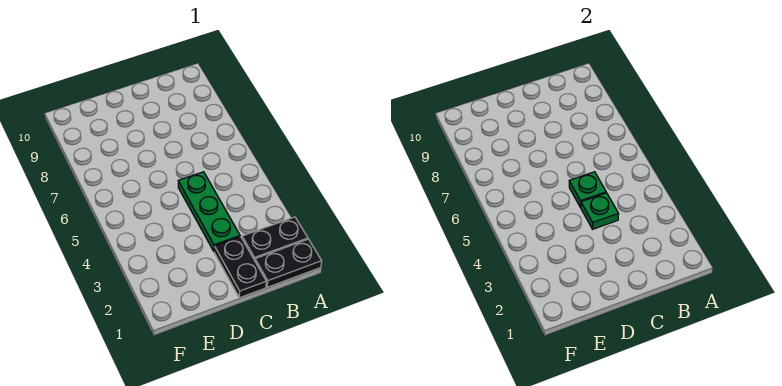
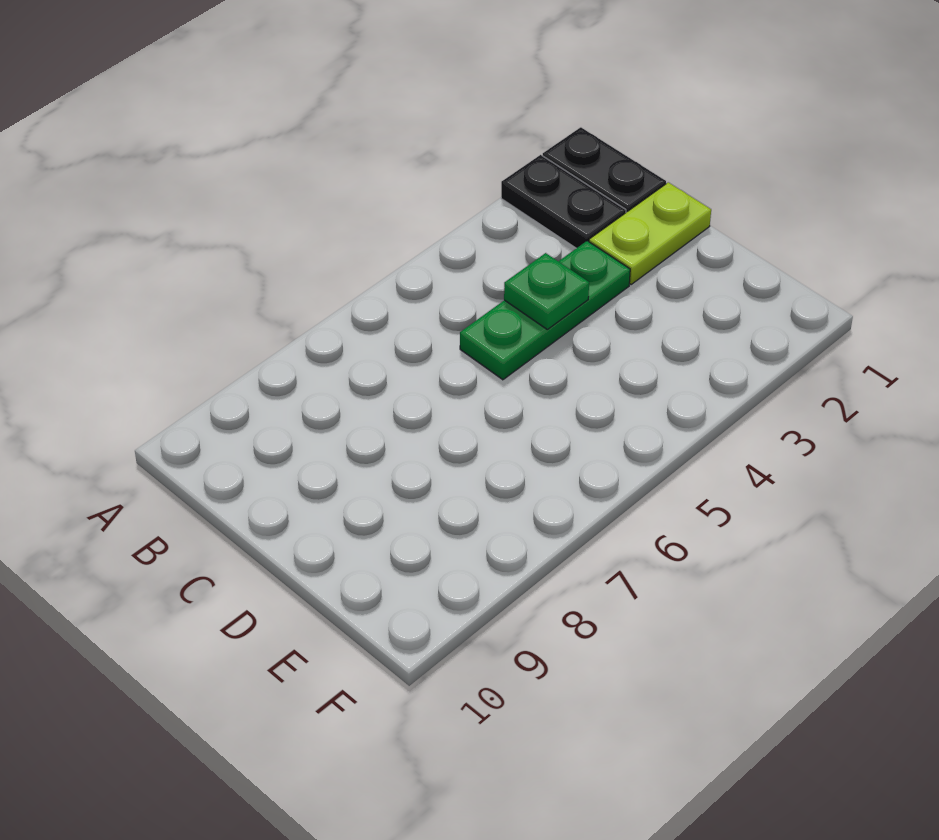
black plate C1:C2 level 1 -> lime plate C1:C2 level 1
green plate C5 level 2 -> none

